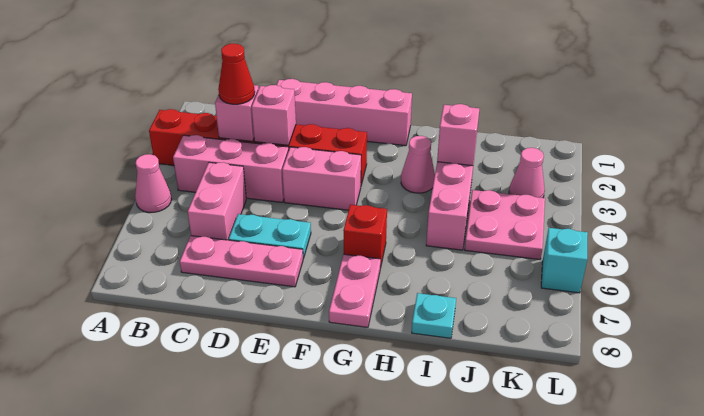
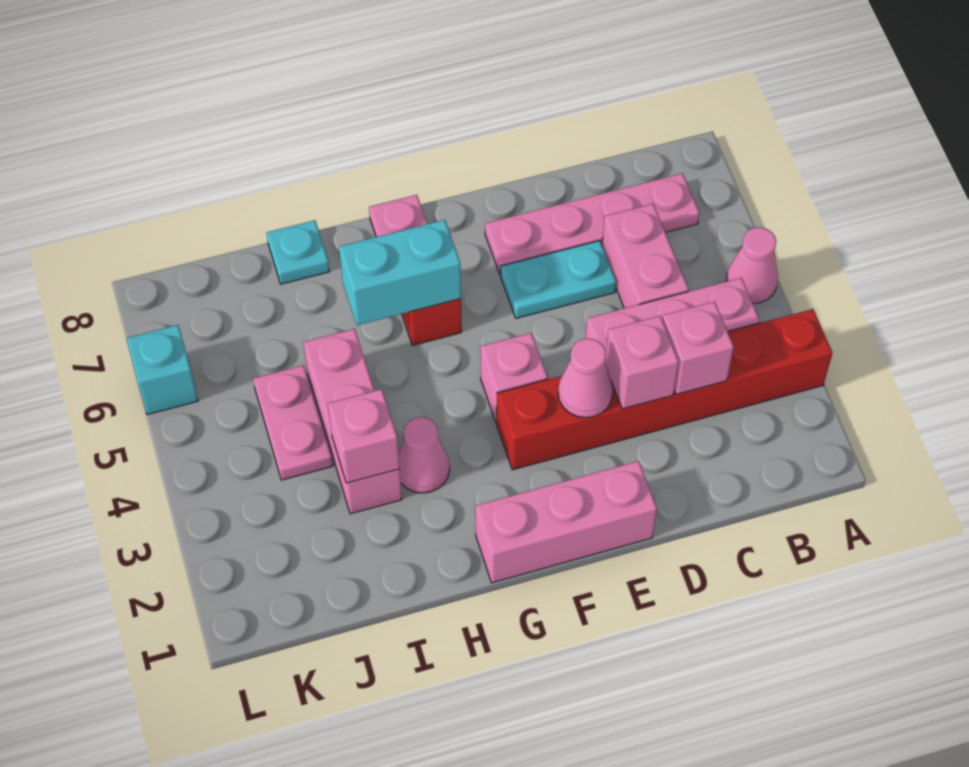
red cone C3 level 3 -> none
pink plate C7:E7 level 1 -> pink plate B7:E7 level 1
pink brick D1:G1 level 1 -> pink brick E1:G1 level 1
pink brick E4:F4 level 1 -> pink brick F4 level 1
none -> cyan brick G6:H6 level 2
pink plate J4:K5 level 1 -> pink plate J4:J5 level 1
pink cone K3 level 1 -> pink cone E3 level 2

